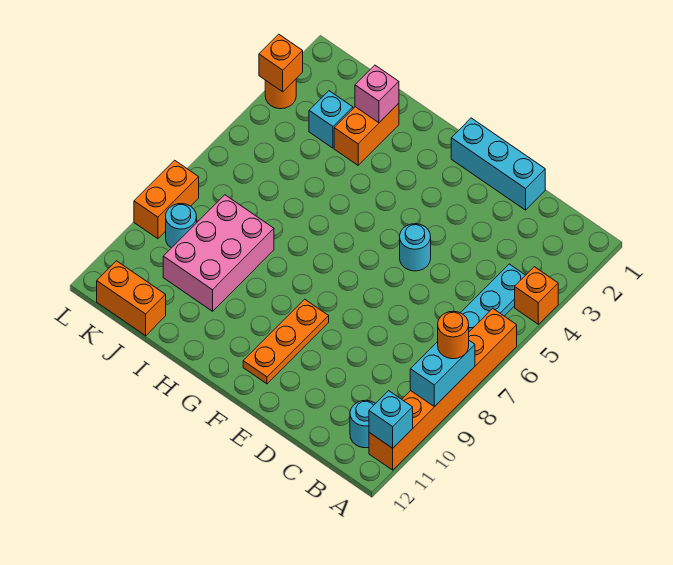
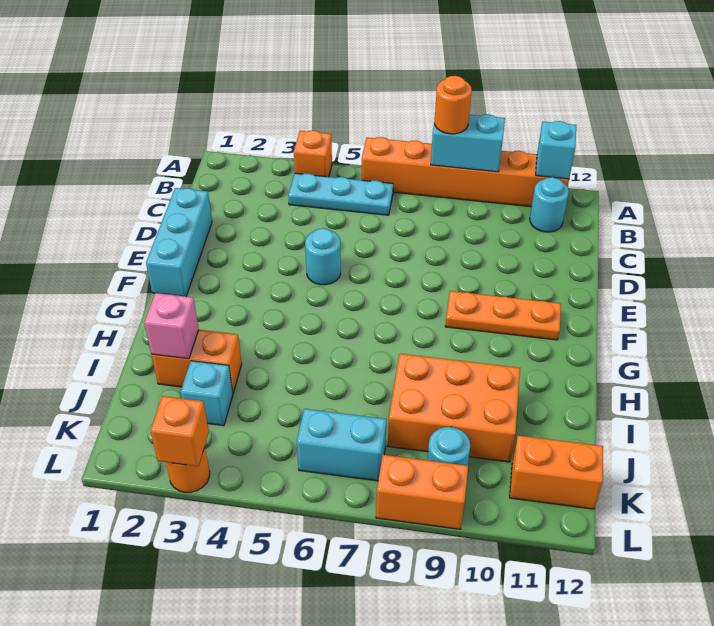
pink brick I8:J10 level 1 -> orange brick I8:J10 level 1
orange brick J12:K12 level 1 -> orange brick K11:K12 level 1
none -> cyan brick K6:K7 level 1

